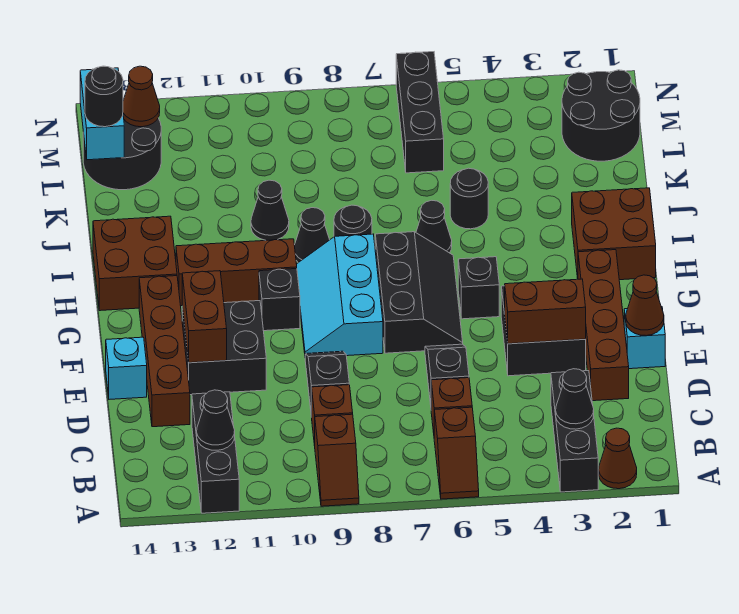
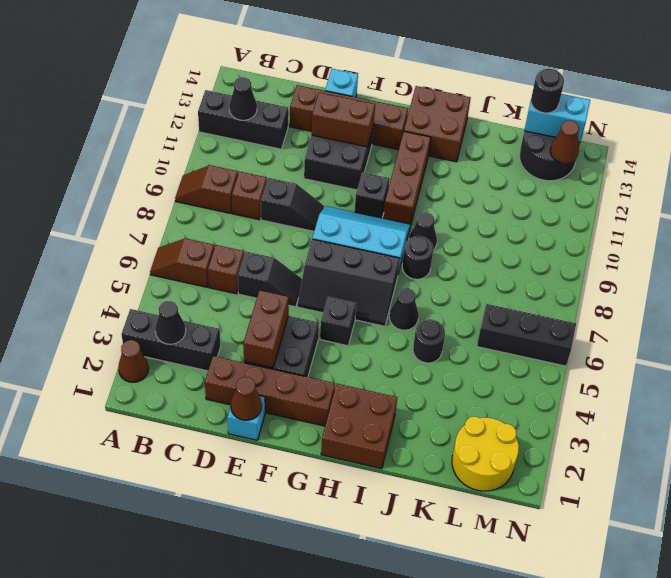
black cone J10 level 1 -> none
black round brick L1:M2 level 1 -> yellow round brick L1:M2 level 1

